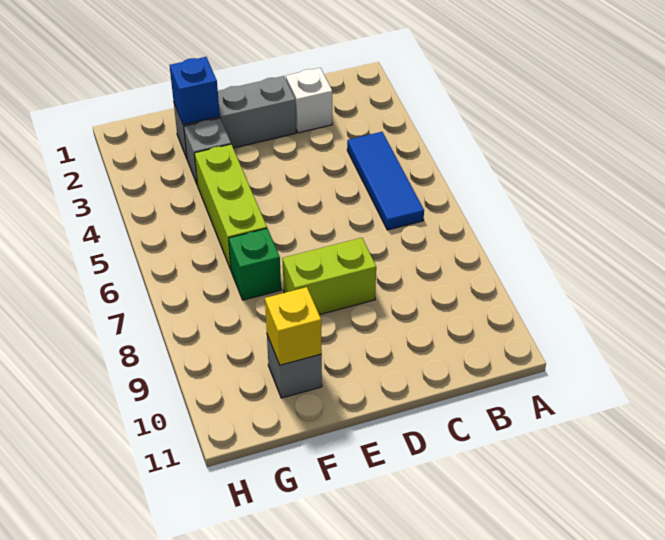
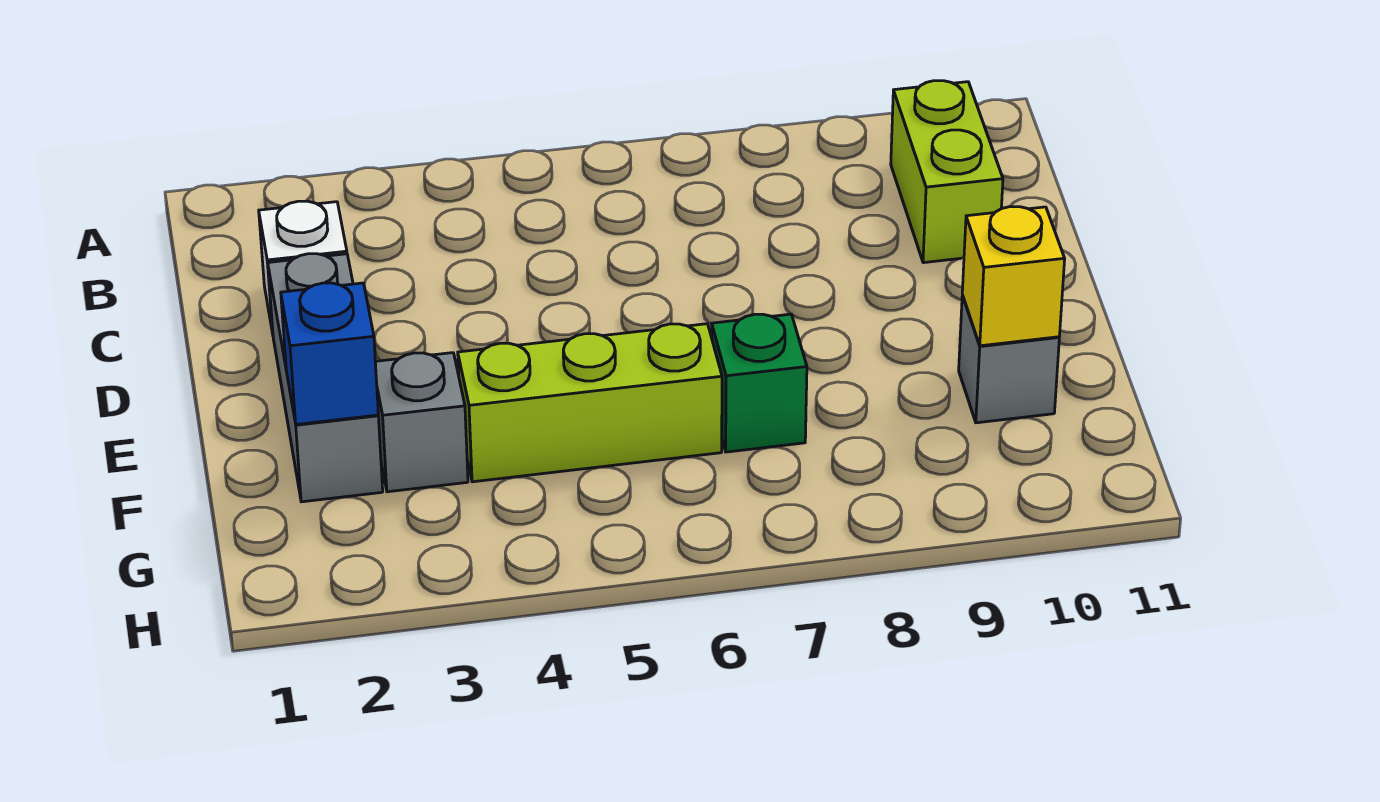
blue tile B4:B6 level 1 -> none
lime brick D8:E8 level 1 -> lime brick B10:C10 level 1

